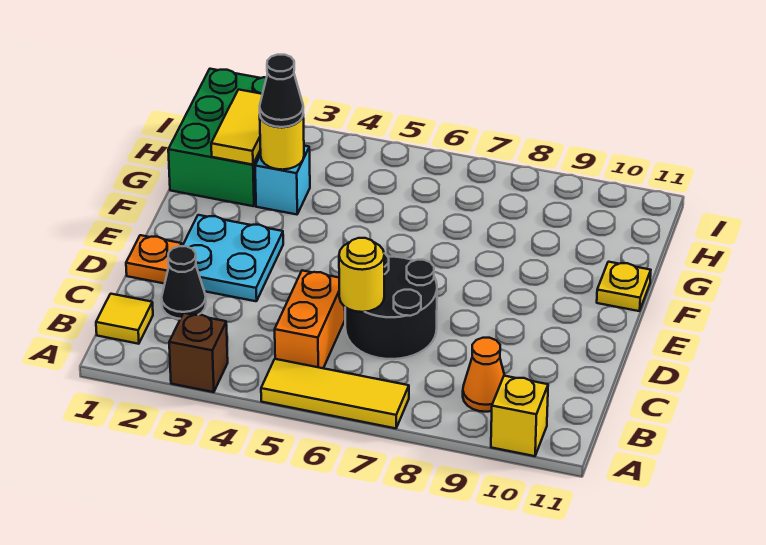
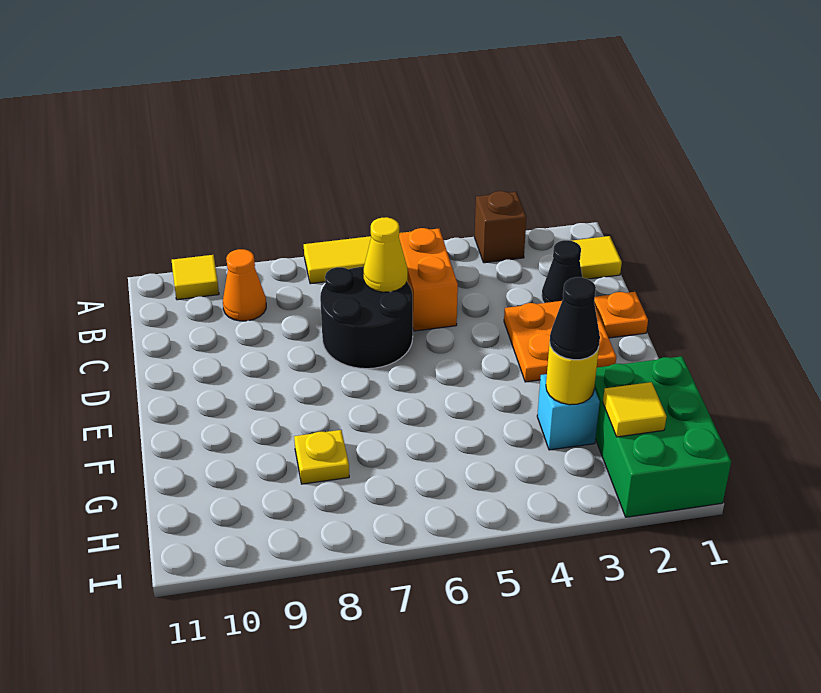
yellow brick A10 level 1 -> yellow tile A10 level 1
yellow round brick C6 level 2 -> yellow cone C6 level 2
cyan plate D2:E3 level 1 -> orange plate D2:E3 level 1
yellow plate F11 level 1 -> yellow plate G8 level 1
yellow tile G2:H2 level 2 -> yellow tile H2 level 2

